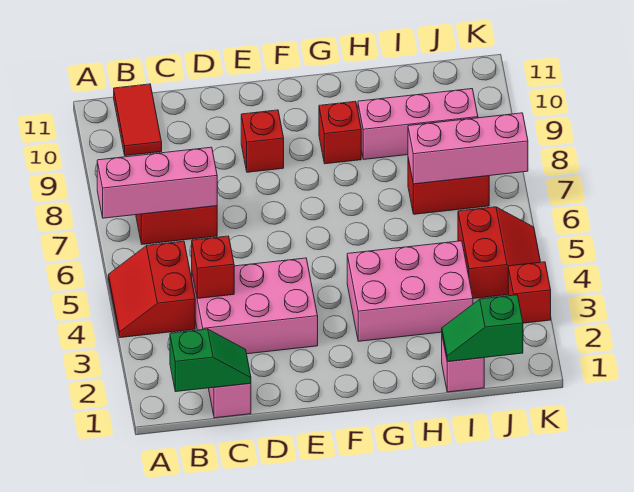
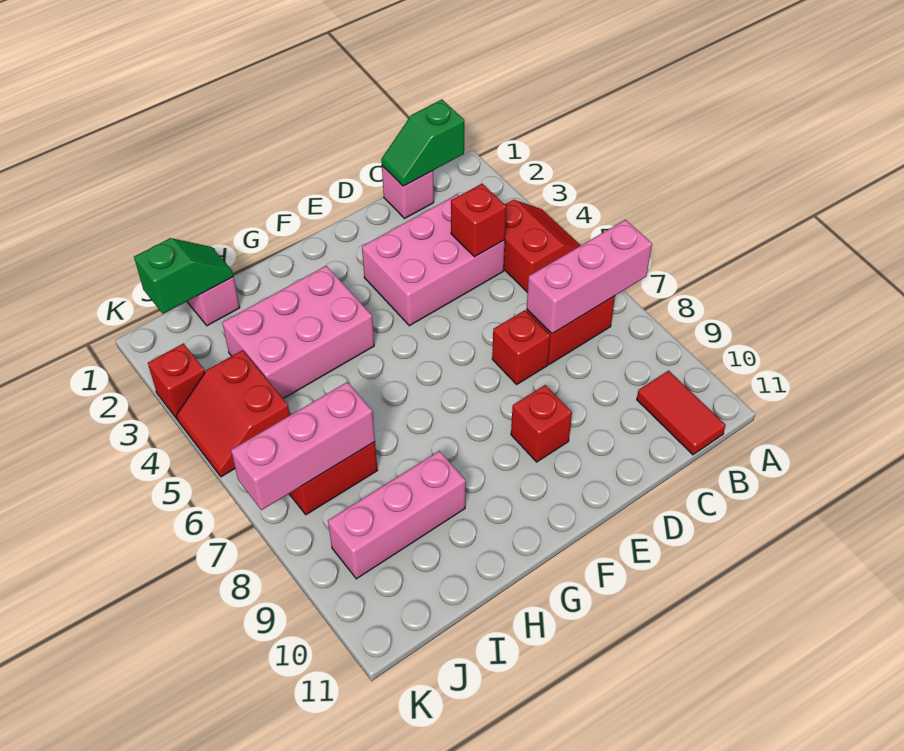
red brick G9 level 1 -> red brick D7 level 1

